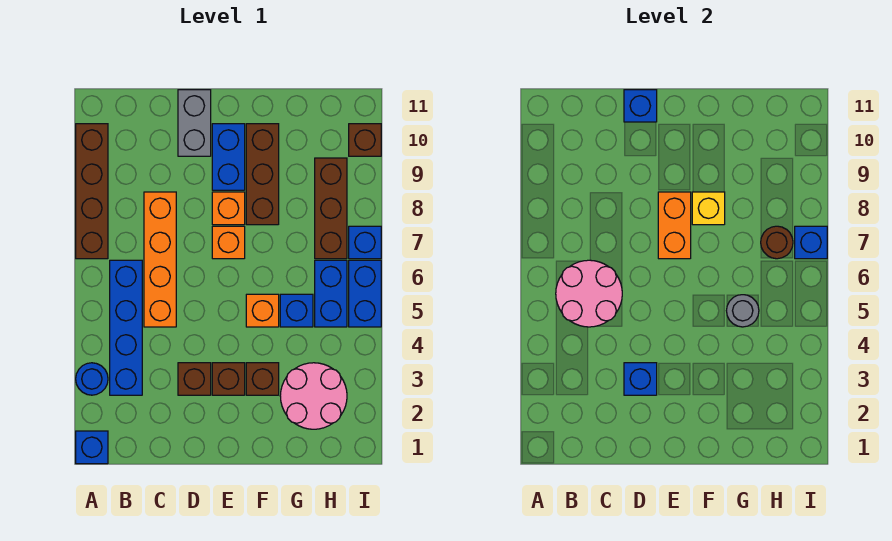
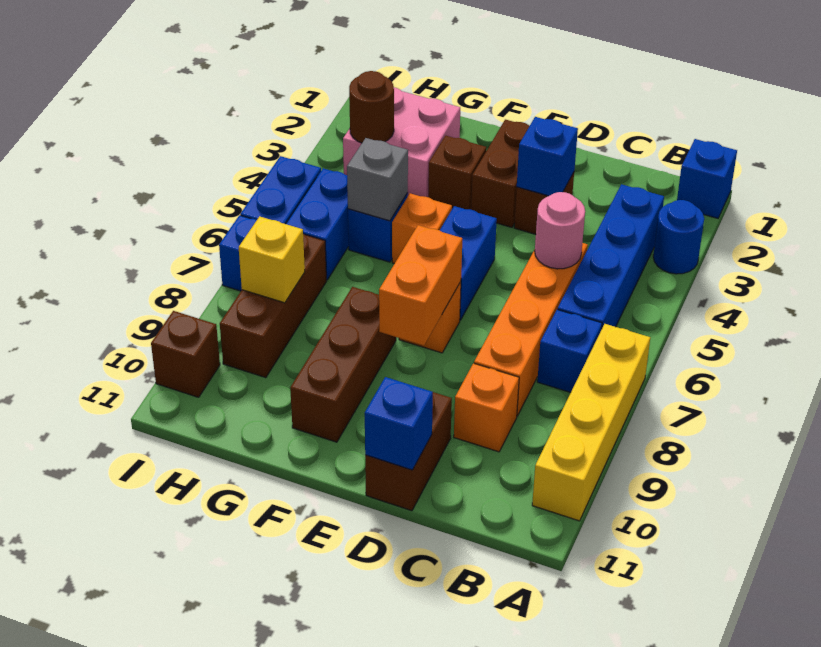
brown brick A7:A10 level 1 -> yellow brick A7:A10 level 1
pink round brick B5:C6 level 2 -> pink round brick C5 level 2
grey brick D10:D11 level 1 -> brown brick D10:D11 level 1
brown brick E3 level 1 -> brown brick E2:E3 level 1
orange brick E8 level 1 -> orange brick C9 level 1
blue brick E9:E10 level 1 -> blue brick E5:E6 level 1
yellow brick F8 level 2 -> yellow brick H8 level 2
pink round brick G2:H3 level 1 -> pink brick G2:H3 level 1
grey round brick G5 level 2 -> grey brick G5 level 2
brown round brick H7 level 2 -> brown round brick H3 level 2
blue brick I7 level 2 -> blue brick B7 level 1

